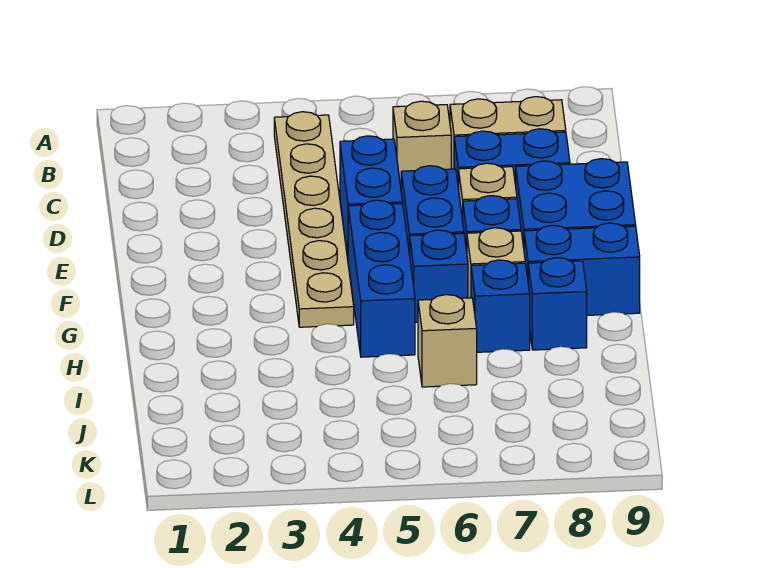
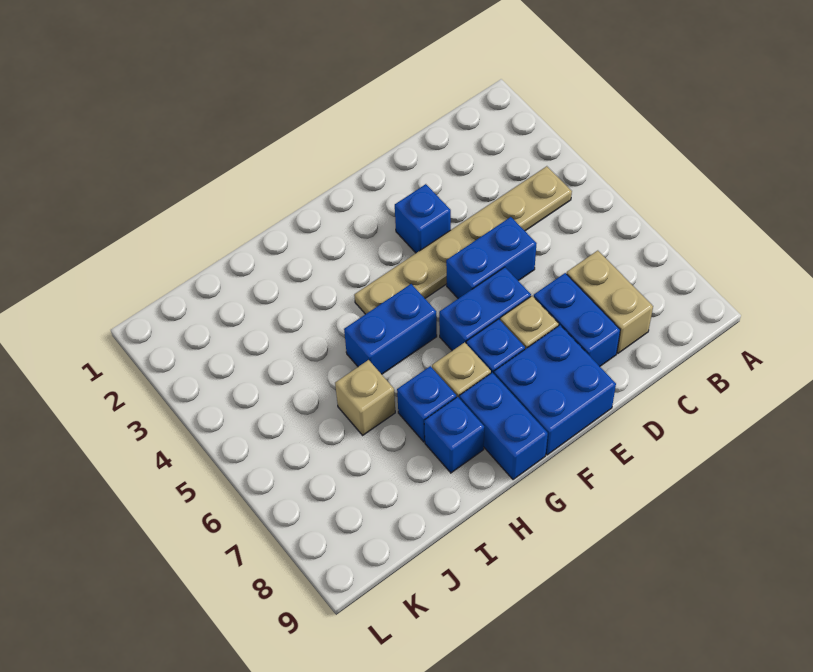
tan brick C6 level 1 -> none
blue brick F5:H5 level 1 -> blue brick G5:H5 level 1
blue brick G6 level 1 -> blue brick E3 level 1

